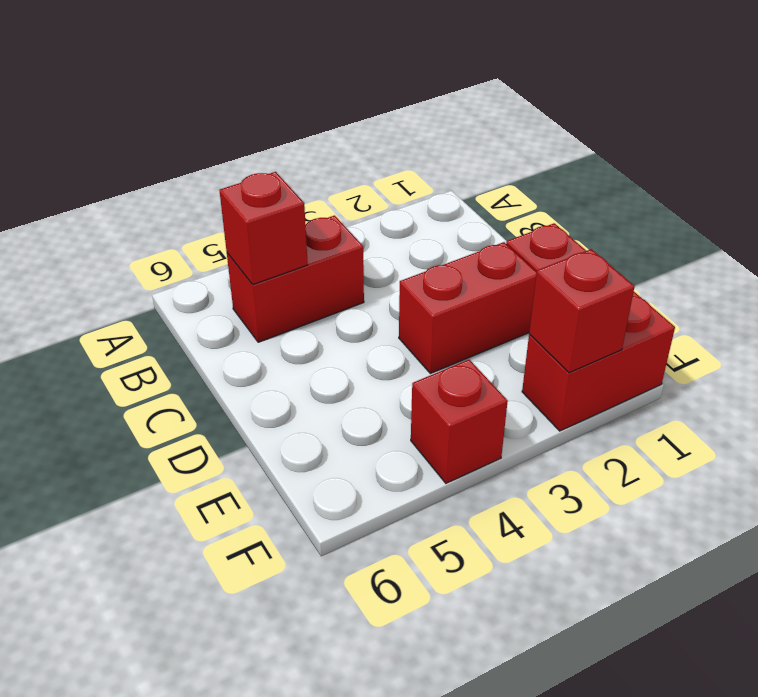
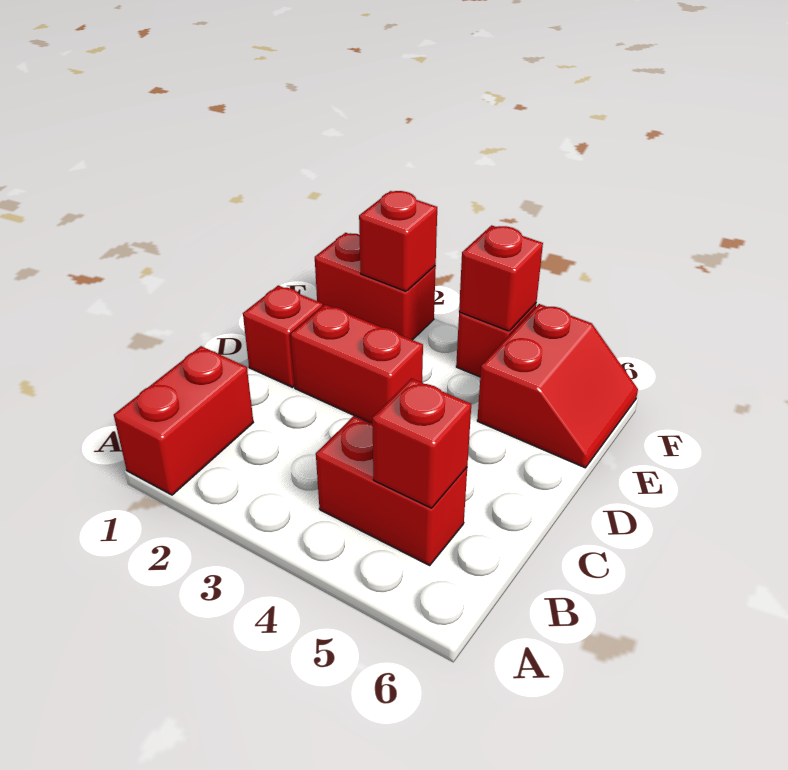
none -> red brick A1:B1 level 1
none -> red slope E5:F6 level 1 top 5
none -> red brick F4 level 2

